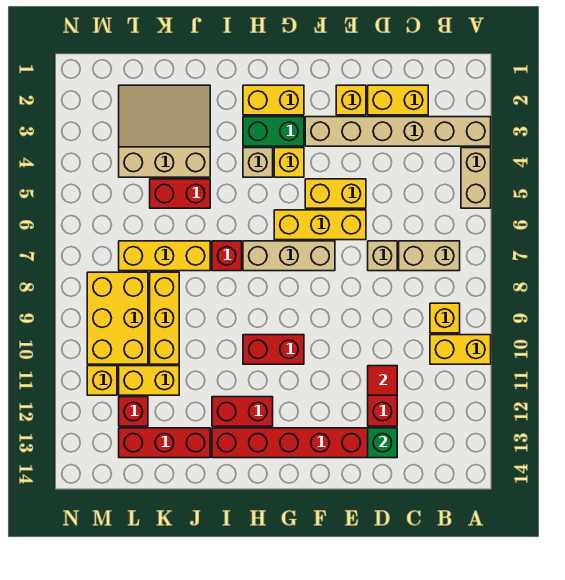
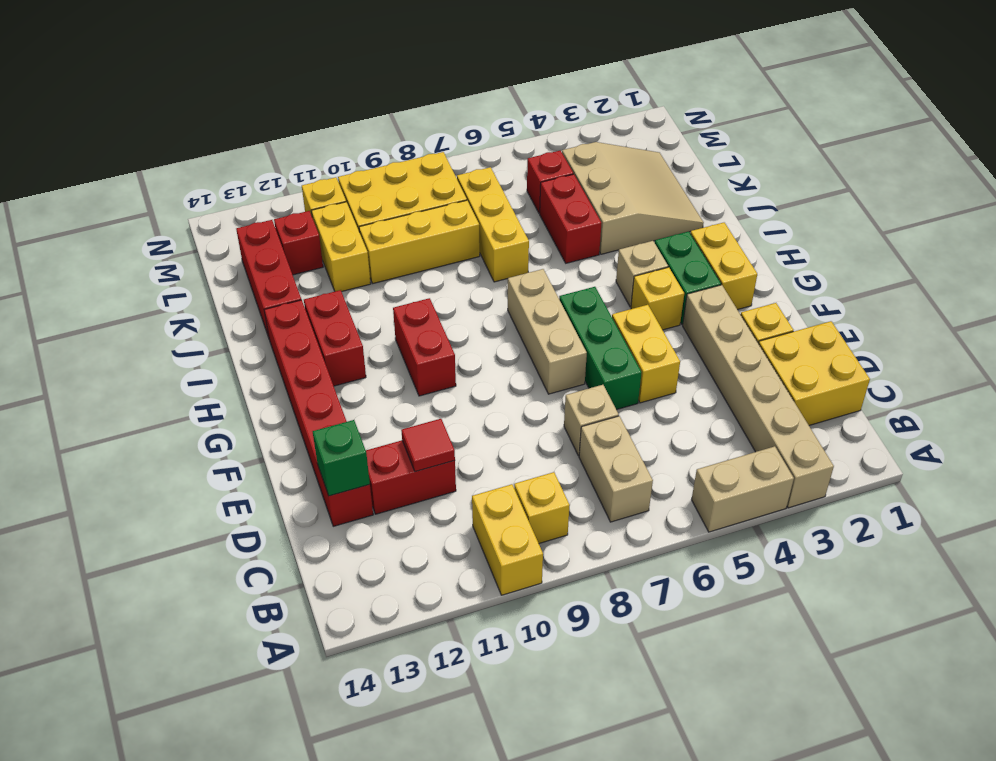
yellow brick C2:D2 level 1 -> yellow brick C1:D2 level 1
yellow brick E6:G6 level 1 -> green brick E6:G6 level 1
red brick I7 level 1 -> red brick L5 level 1

